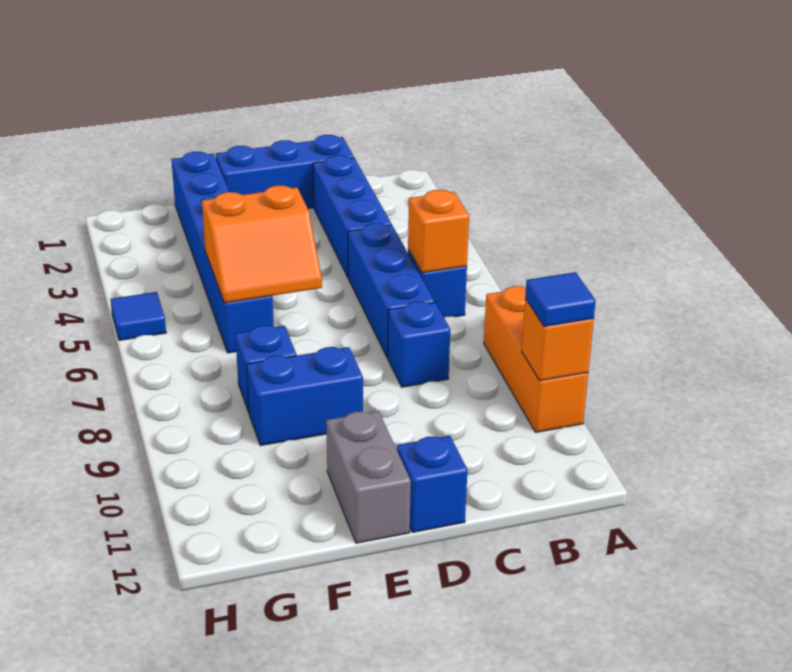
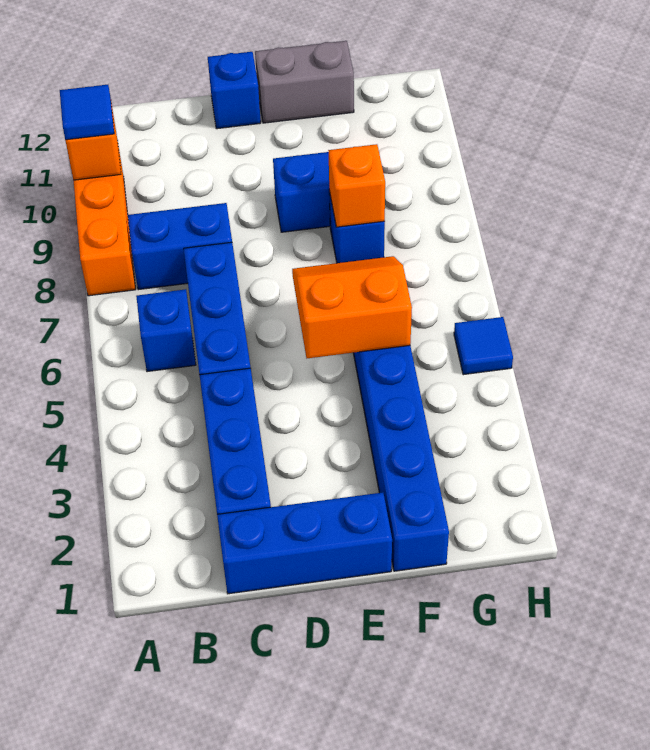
orange brick B6 level 2 -> orange brick F8 level 2
blue brick C8 level 1 -> blue brick B8:C8 level 1
grey brick E11:E12 level 1 -> grey brick E12:F12 level 1

